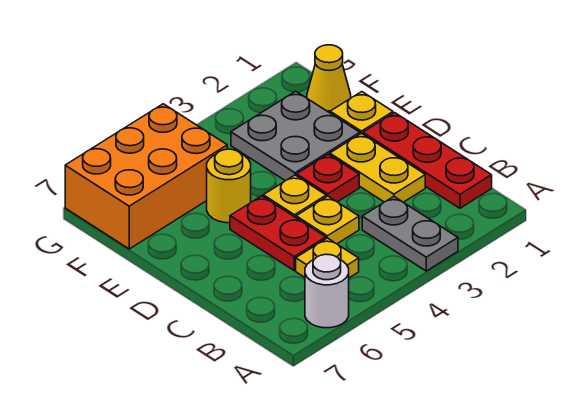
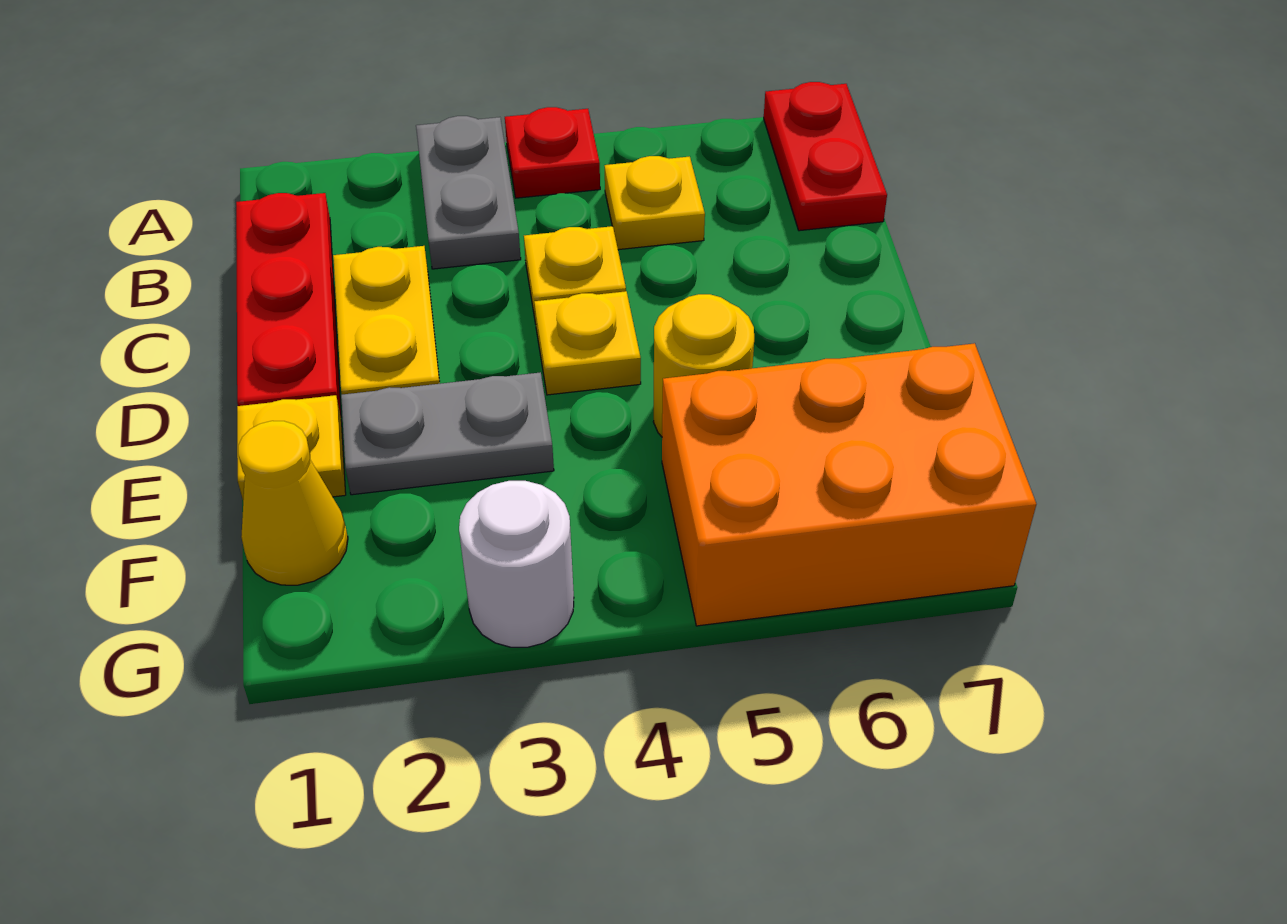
white round brick A6 level 1 -> white round brick G3 level 1
red plate C5:D5 level 1 -> red plate A7:B7 level 1
red plate D3 level 1 -> red plate A4 level 1
grey plate E2:F3 level 1 -> grey plate E2:E3 level 1

